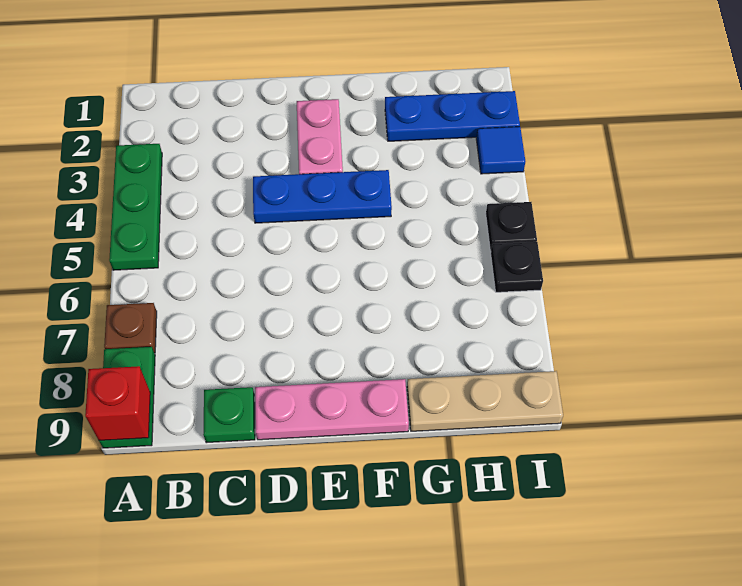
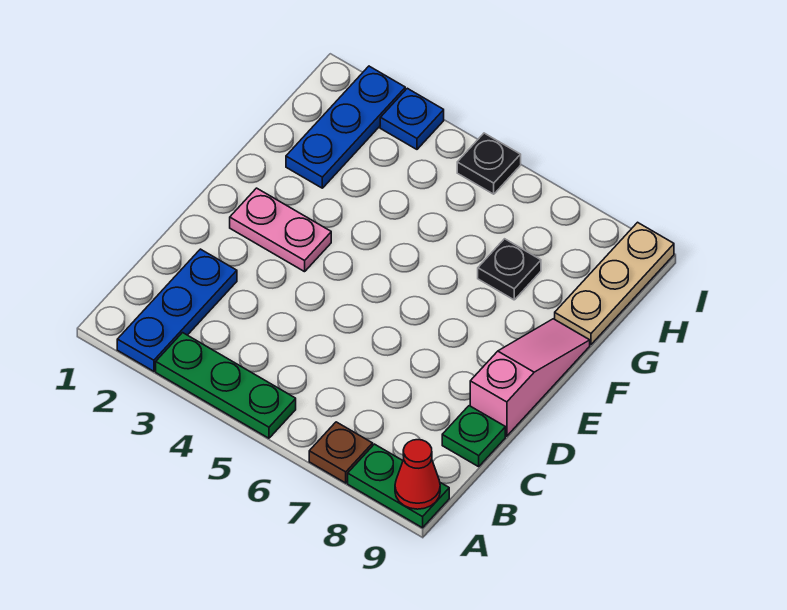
red brick A9 level 2 -> red cone A9 level 2
blue plate D4:F4 level 1 -> blue plate A2:C2 level 1
pink plate D9:F9 level 1 -> pink slope D9:F9 level 1 top D
blue tile I3 level 1 -> blue plate I3 level 1
black plate I6 level 1 -> black plate G7 level 1

